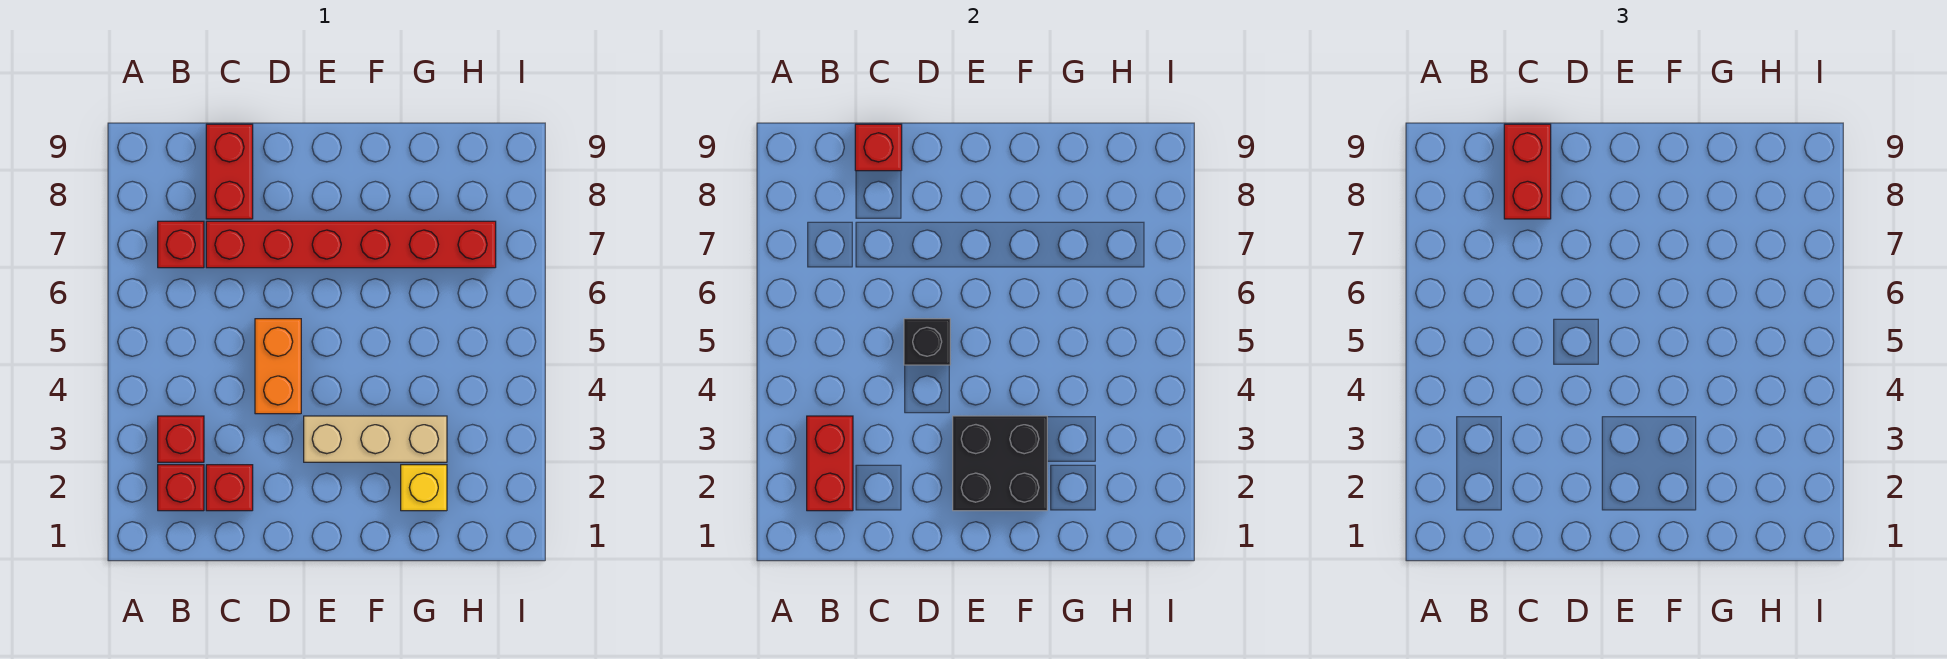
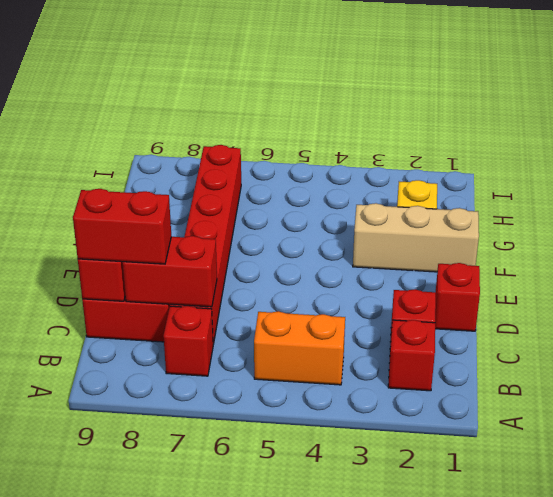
red brick B2:B3 level 2 -> red brick C7:C8 level 2
red brick B3 level 1 -> red brick D1 level 1
orange brick D4:D5 level 1 -> orange brick B4:B5 level 1
black brick D5 level 2 -> none
black brick E2:F3 level 2 -> none
tan brick E3:G3 level 1 -> tan brick F1:F3 level 1

